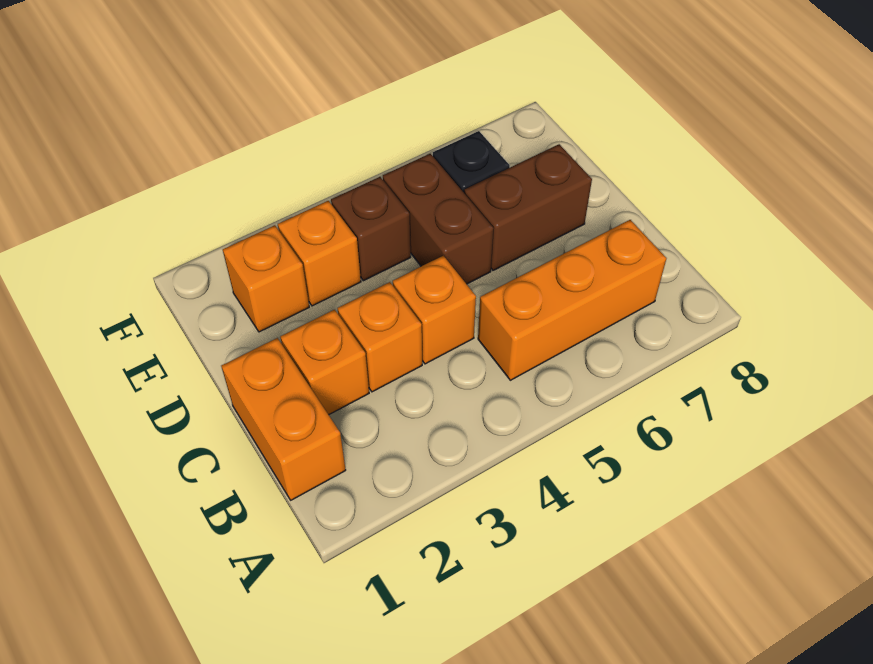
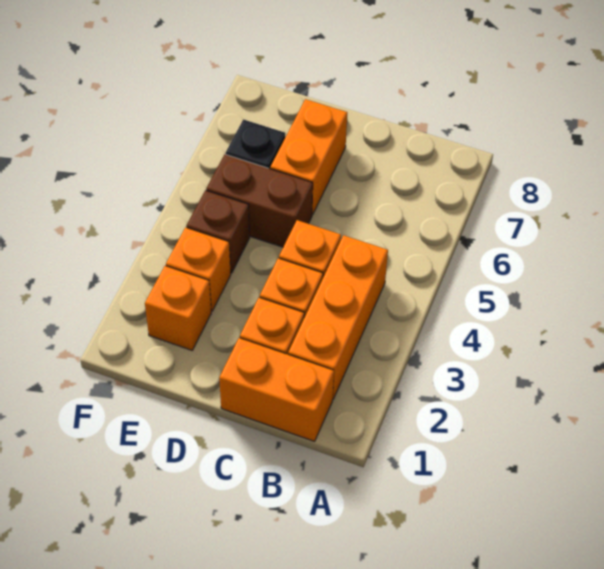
orange brick B5:B7 level 1 -> orange brick B2:B4 level 1
brown brick D6:D7 level 1 -> orange brick D6:D7 level 1

